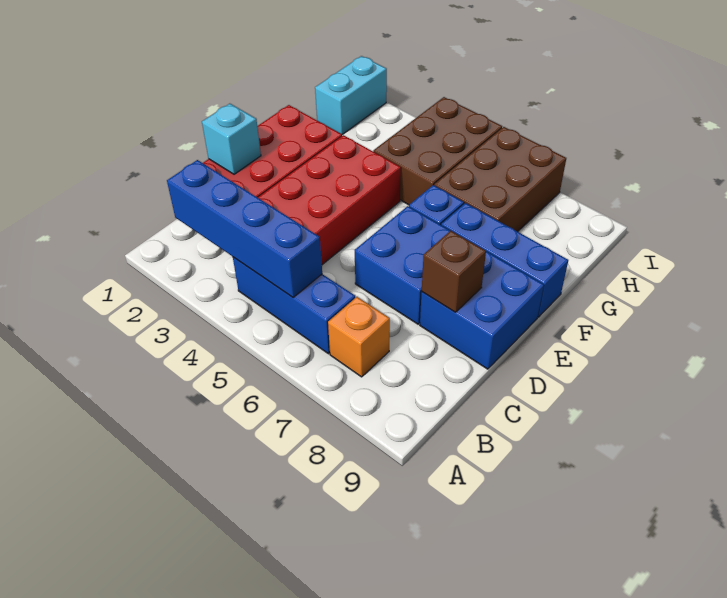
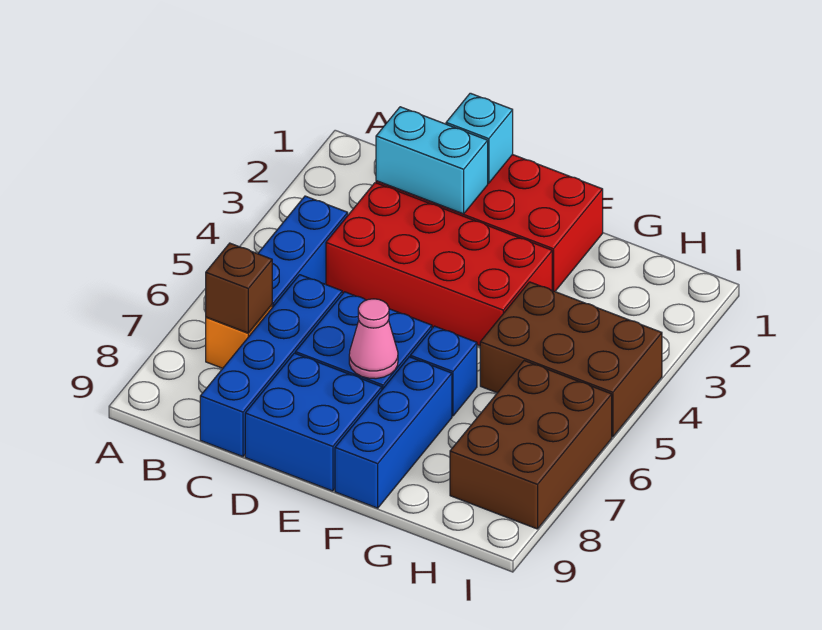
blue brick B2:B5 level 2 -> blue brick C6:C9 level 1
brown brick D8 level 2 -> brown brick B7 level 2
none -> pink cone E7 level 2
brown brick G6:I7 level 1 -> brown brick H6:I8 level 1
cyan brick H1:I1 level 1 -> cyan brick C2:D2 level 2

